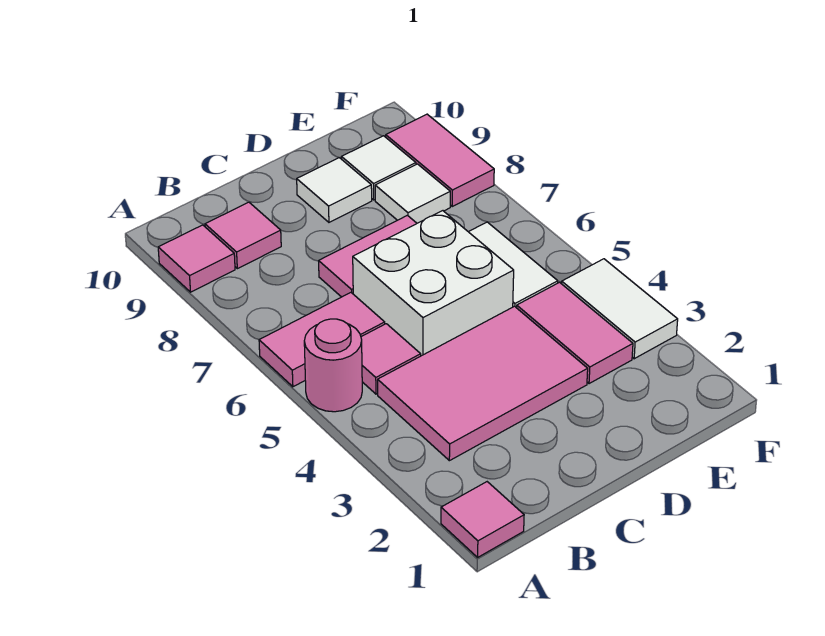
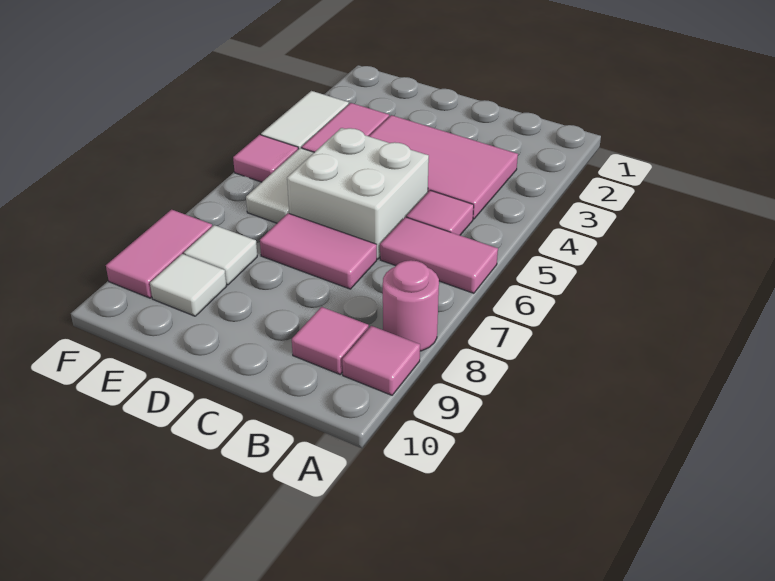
pink tile A1 level 1 -> pink tile F5 level 1
pink round brick A5 level 1 -> pink round brick A8 level 1
white tile D9 level 1 -> none

